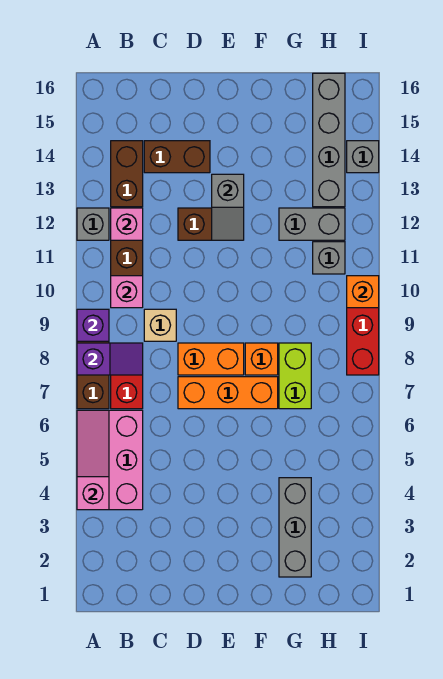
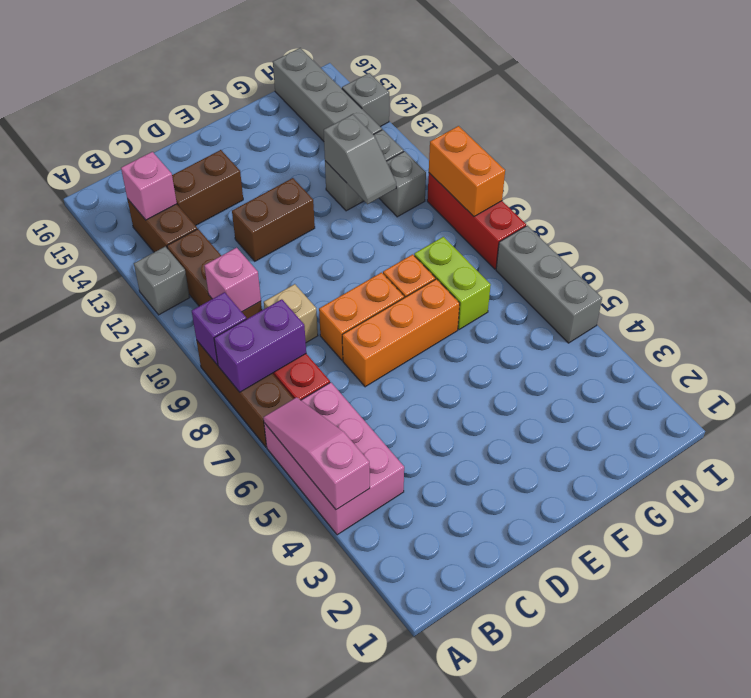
purple slope A8:B8 level 2 top A -> purple brick A8:B8 level 2
pink brick B12 level 2 -> pink brick B14 level 2
grey slope E12:E13 level 2 top 13 -> grey slope G11:G12 level 2 top 12
grey brick G2:G4 level 1 -> grey brick I5:I7 level 1
orange brick I10 level 2 -> orange brick I9:I10 level 2

